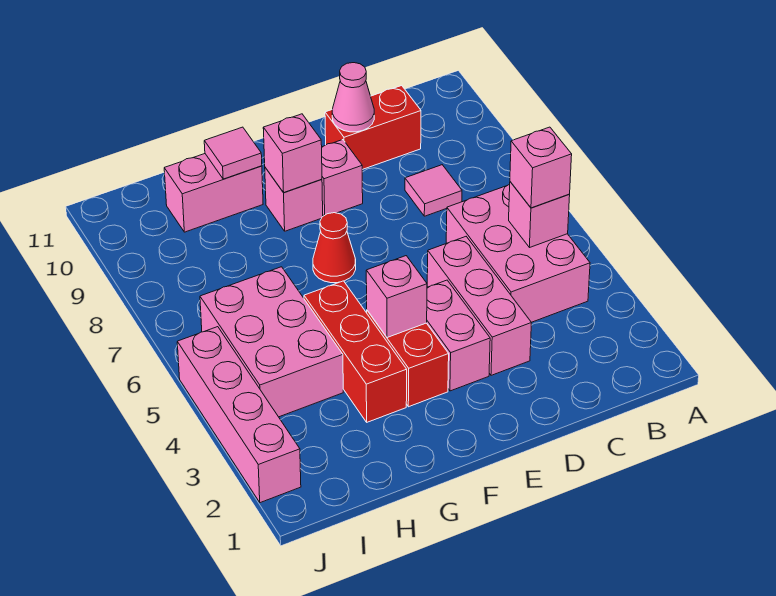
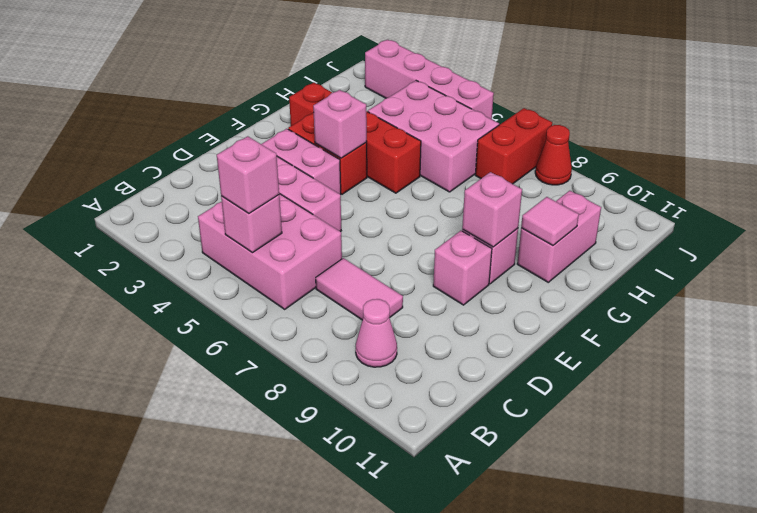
pink tile C8 level 1 -> pink tile C7:C8 level 1
red brick C10:D10 level 1 -> red brick I7:J7 level 1
pink cone D10 level 2 -> pink cone B9 level 1
red cone F7 level 1 -> red cone J8 level 1
red brick G3:G5 level 1 -> red brick G2:G5 level 1

